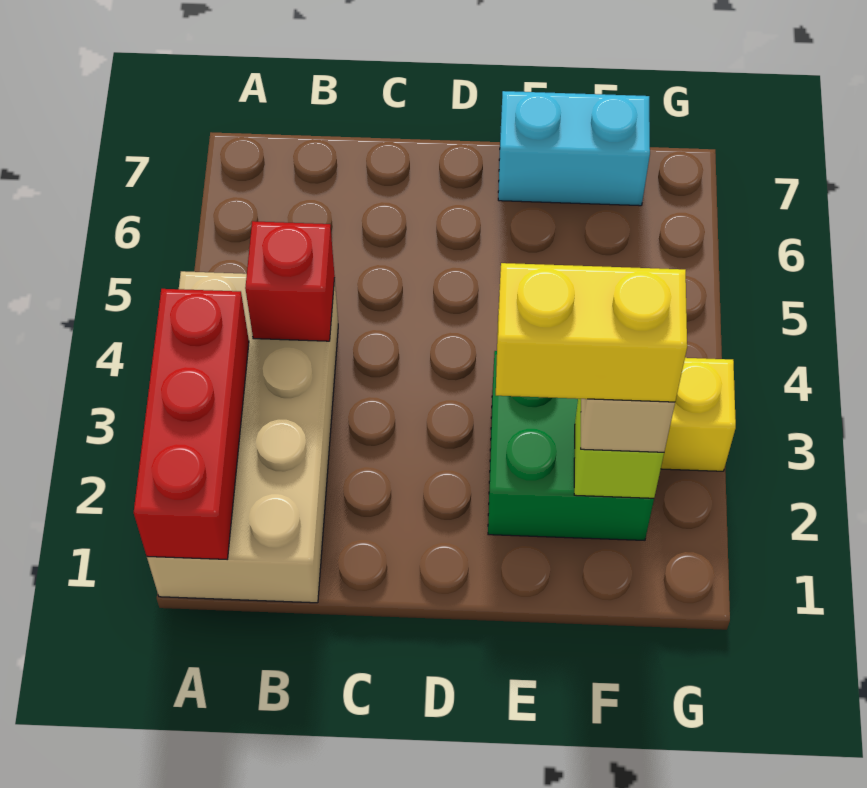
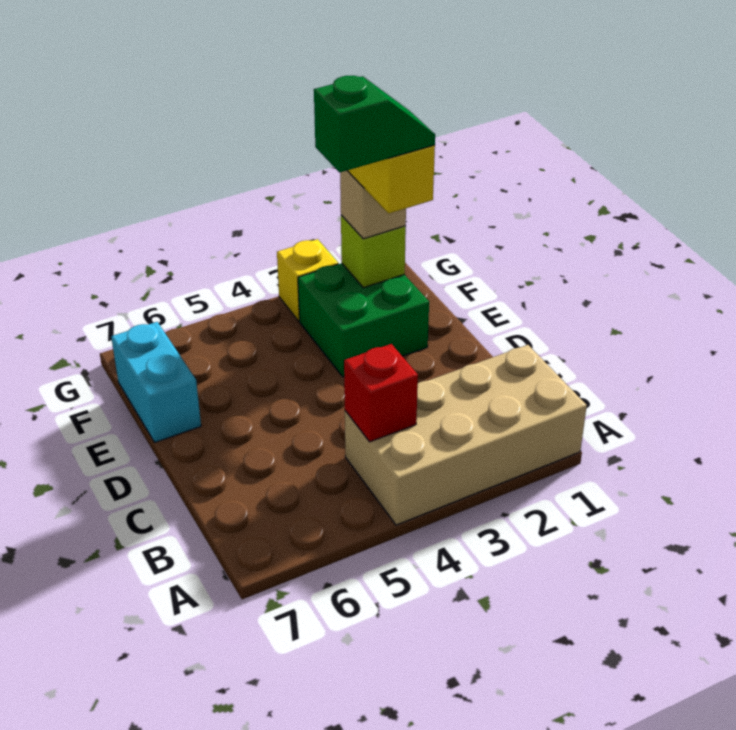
red brick A1:A3 level 2 -> none
none -> green slope E2:E3 level 5 top 3

